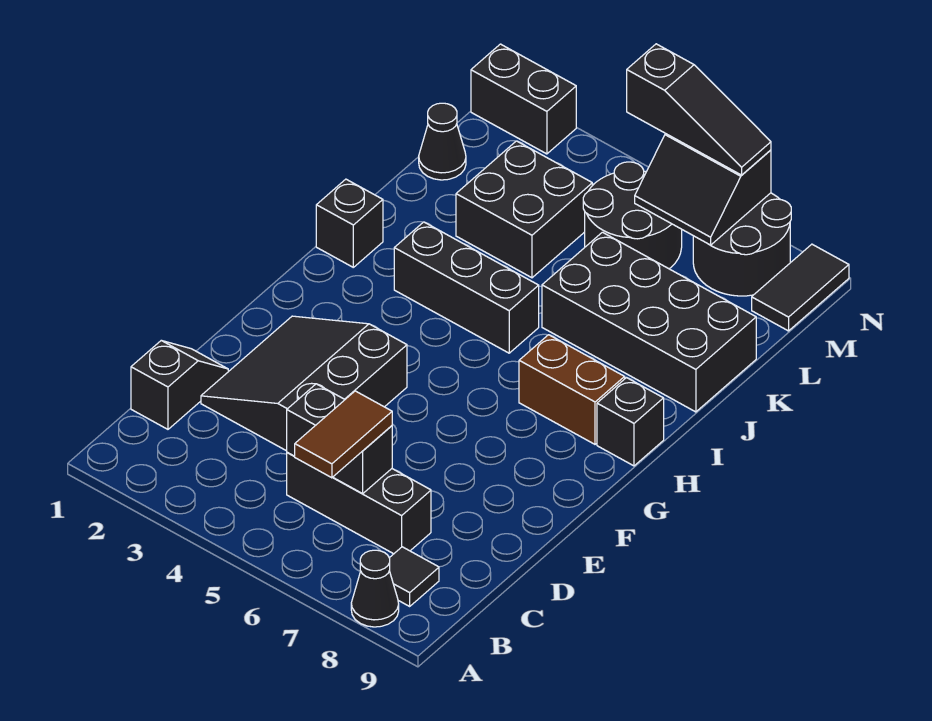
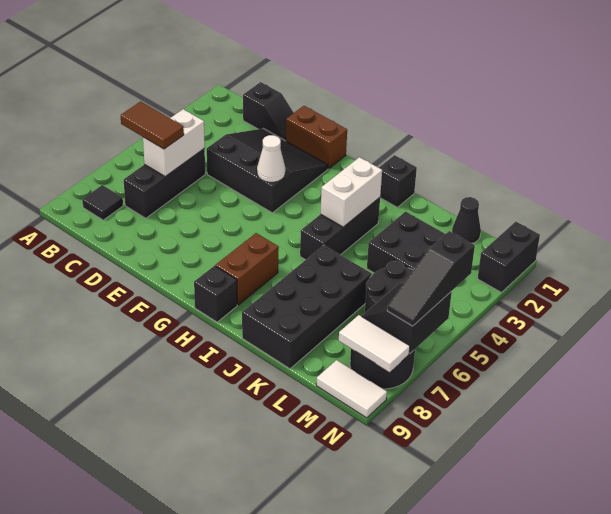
black cone A8 level 1 -> none
black brick C5:C6 level 2 -> white brick C5:C6 level 2
none -> brown brick E1:F1 level 1
none -> white cone F4 level 2
none -> white brick I3:I4 level 2
none -> white tile M8:N8 level 2
black tile M9:N9 level 1 -> white tile M9:N9 level 1

